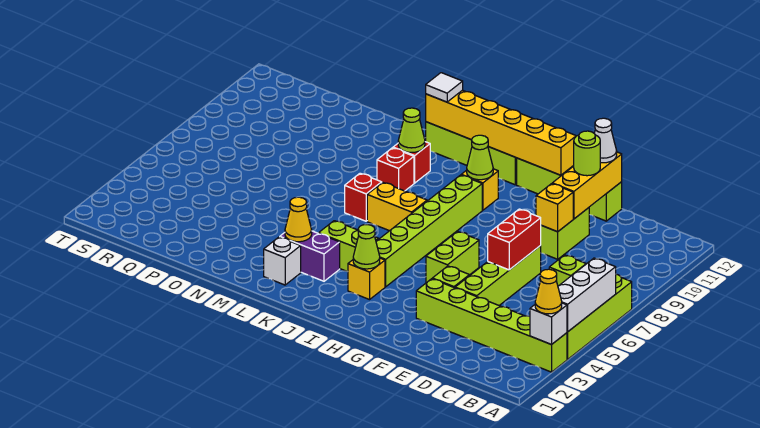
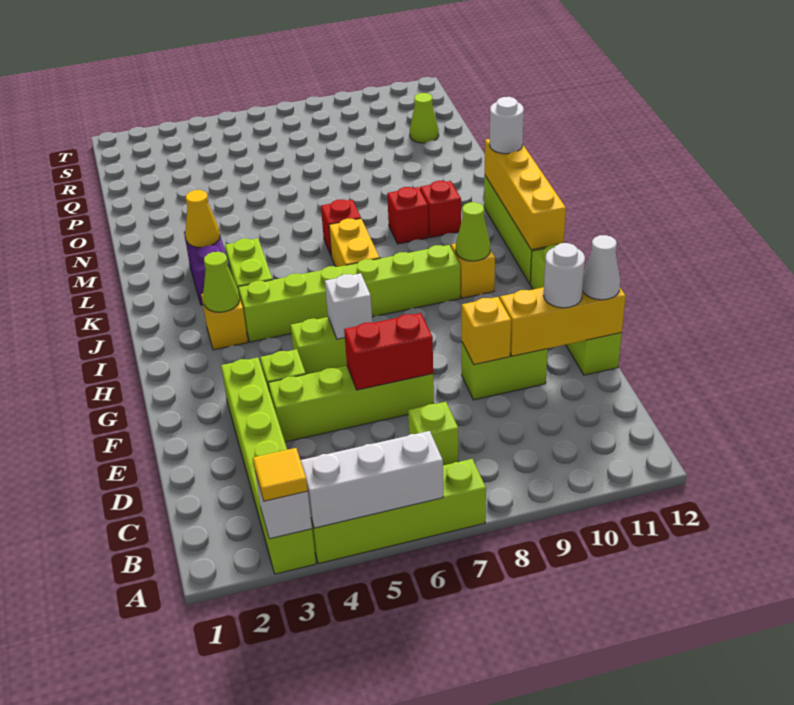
yellow cone A3 level 3 -> yellow tile A3 level 3
lime round brick E11 level 3 -> white round brick E11 level 3
yellow brick G12:L12 level 2 -> yellow brick I12:L12 level 2
white brick L2 level 1 -> white brick G6 level 2
lime cone L10 level 2 -> lime cone Q11 level 1
white tile L12 level 3 -> white round brick L12 level 3

